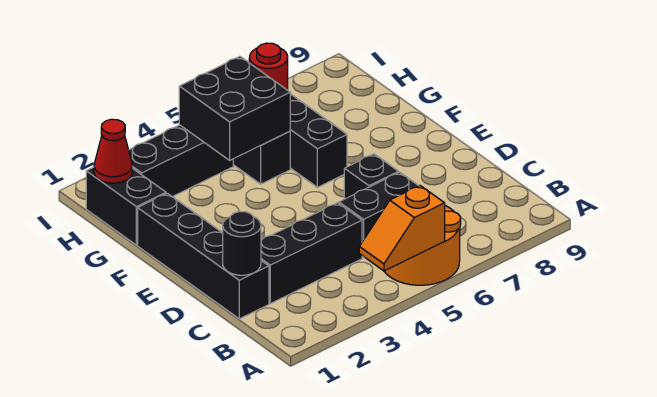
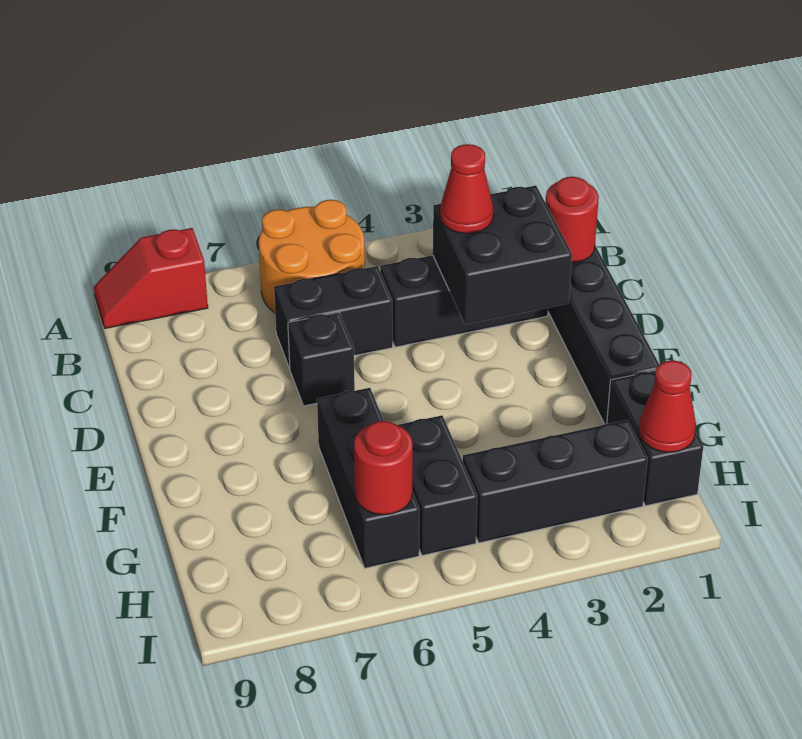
orange slope A4:A5 level 2 top 5 -> none
none -> red slope A8:A9 level 1 top 8
black round brick C1 level 2 -> red round brick C1 level 2
none -> red cone C3 level 3
black brick G4:H5 level 2 -> black brick C2:D3 level 2

